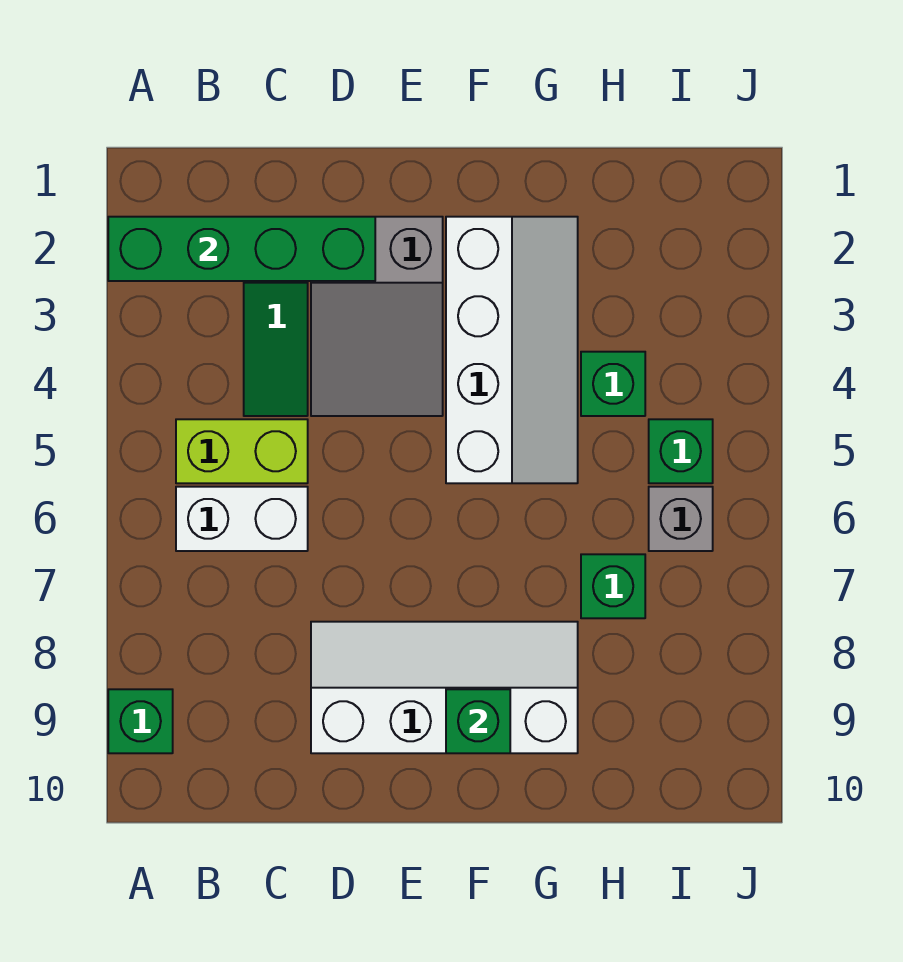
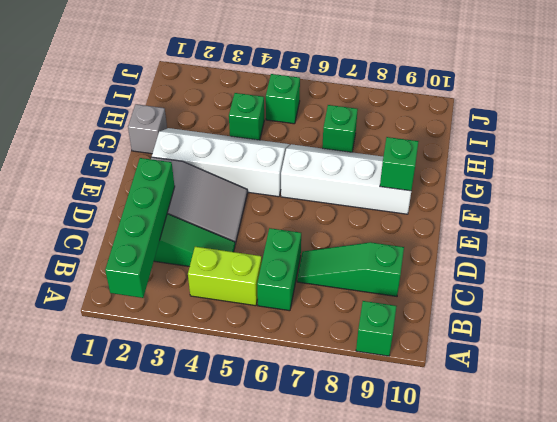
lime brick B5:C5 level 1 -> lime brick B4:B5 level 1
white brick B6:C6 level 1 -> green brick B6:C6 level 1
none -> green slope C7:C9 level 1 top 9
white slope D8:G9 level 1 top 9 -> white slope F6:G9 level 1 top F
grey brick I6 level 1 -> grey brick G1 level 1

